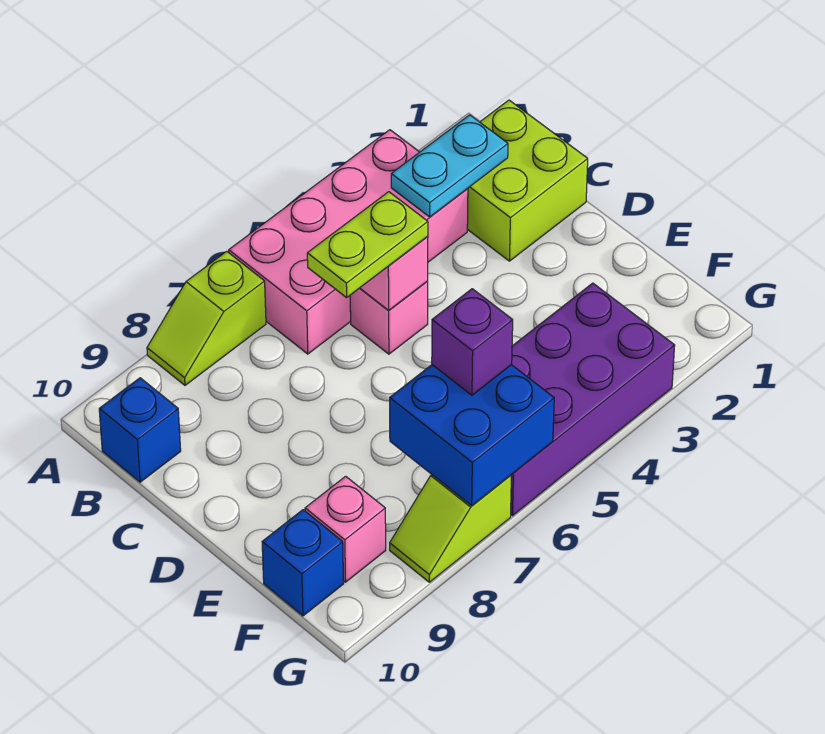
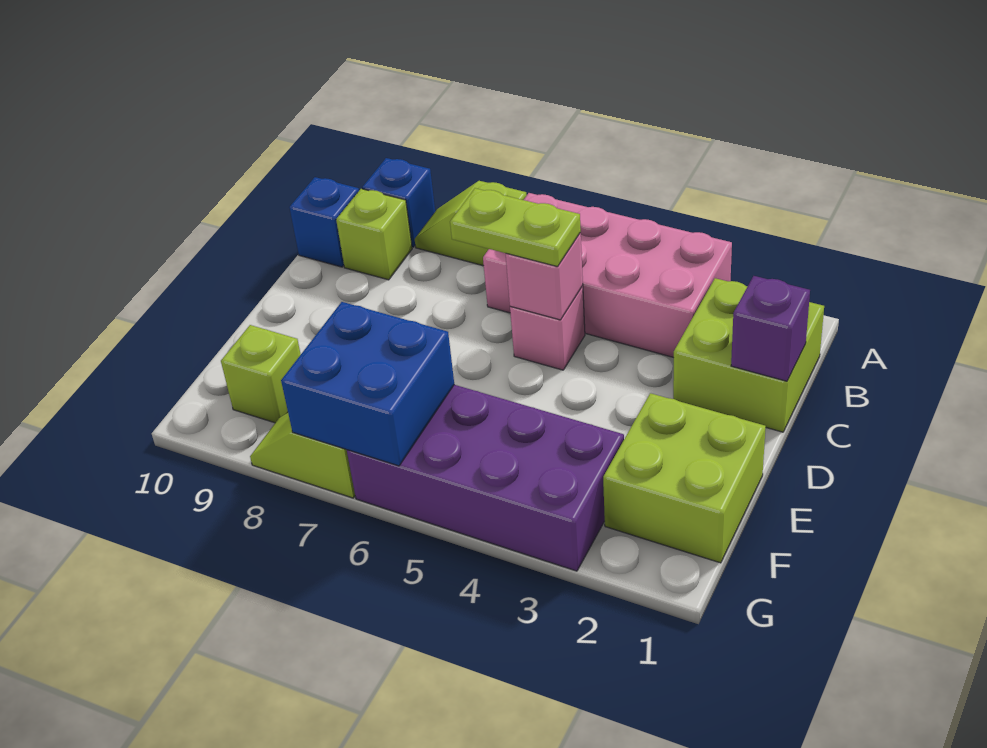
cyan plate B2:B3 level 2 -> none
none -> lime brick B9 level 1
none -> lime brick E1:F2 level 1
purple brick F6 level 3 -> purple brick C1 level 2
pink brick F9 level 1 -> lime brick F9 level 1
blue brick F10 level 1 -> blue brick A9 level 1

